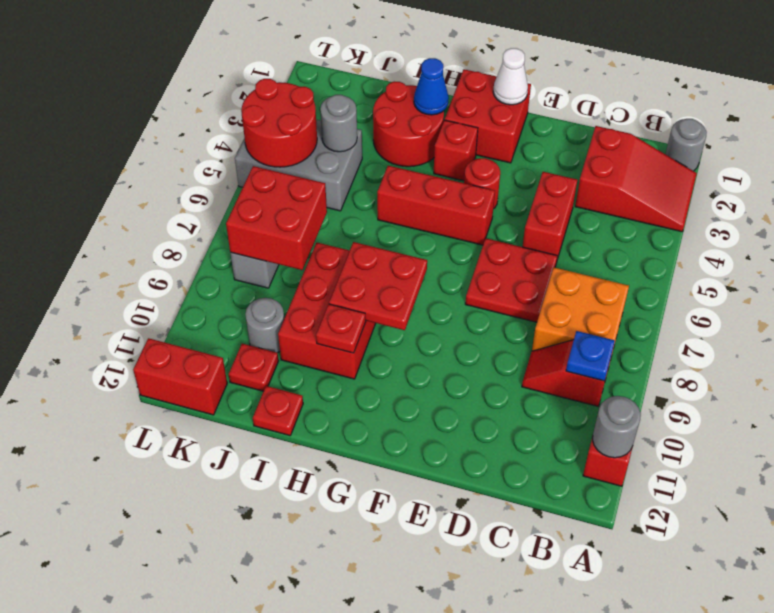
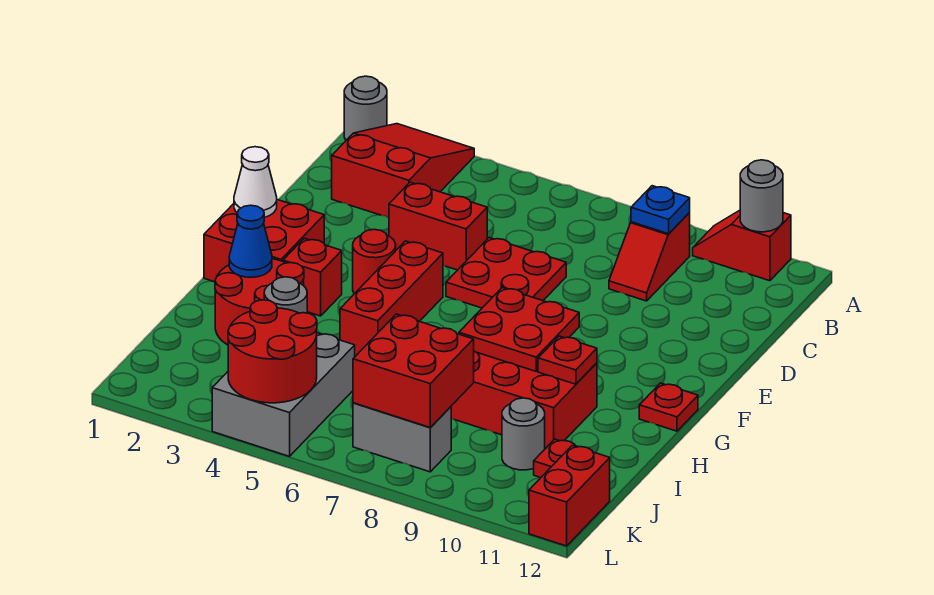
orange brick B7:C8 level 1 -> none
red plate I12 level 1 -> red plate G12 level 1

